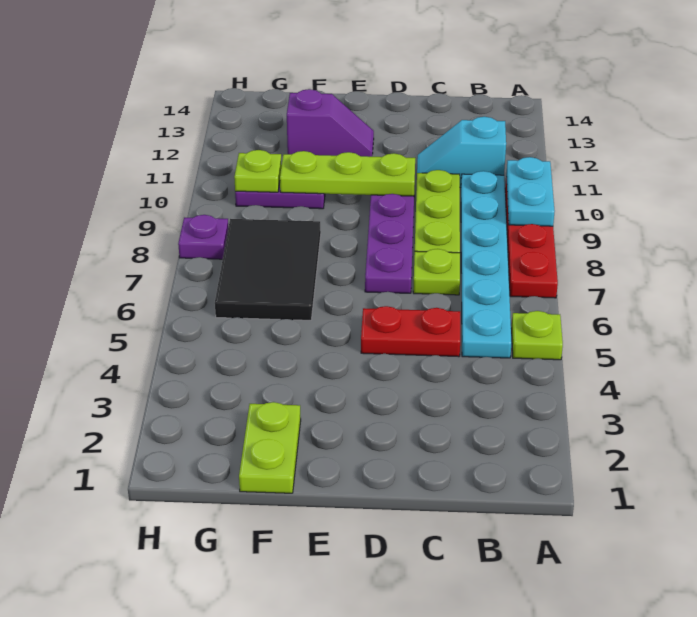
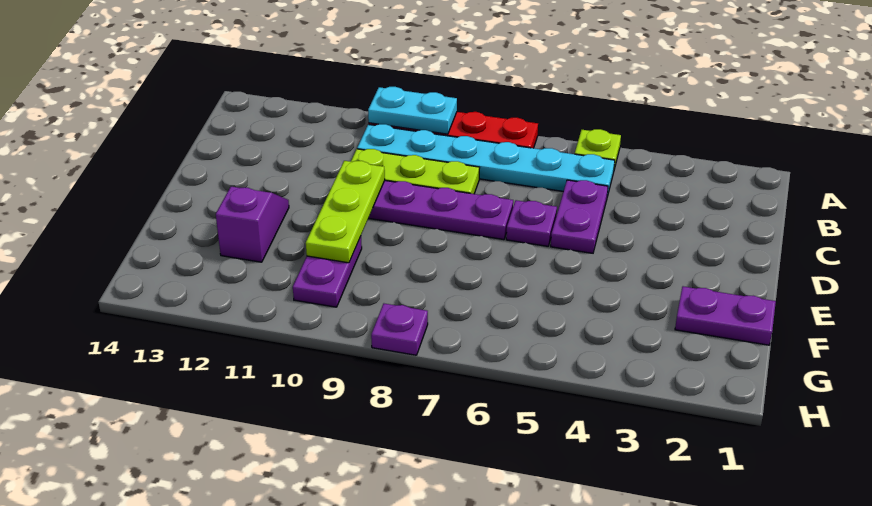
cyan slope B11:C11 level 1 top B -> none
red plate C5:D5 level 1 -> purple plate C5:D5 level 1
lime plate C7 level 1 -> none
none -> purple plate D6 level 1
lime plate F1:F2 level 1 -> purple plate F1:F2 level 1
black tile F6:G8 level 1 -> none
lime plate G10 level 2 -> none

